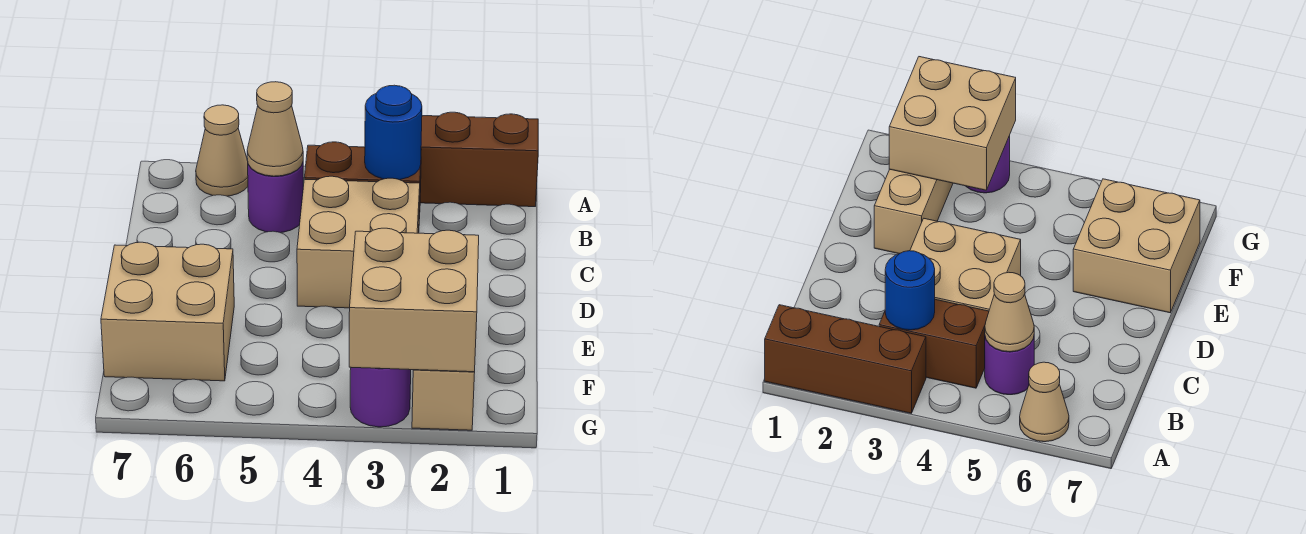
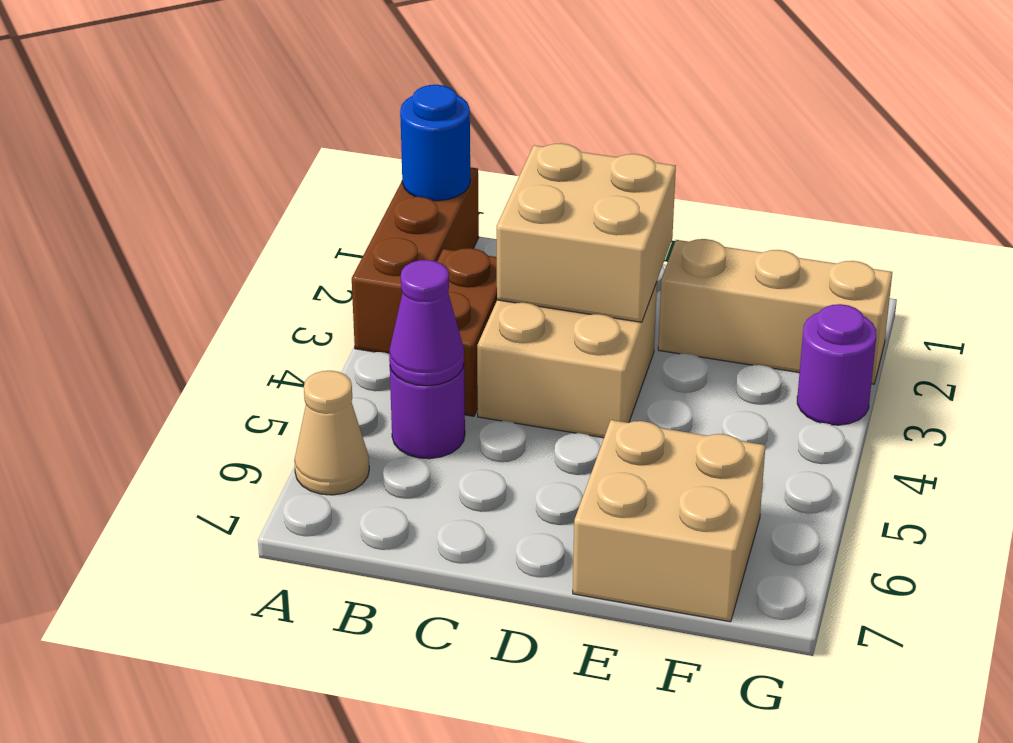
blue round brick B3 level 2 -> blue round brick A1 level 2
tan cone B5 level 2 -> purple cone B5 level 2
tan brick F2:G3 level 2 -> tan brick C2:D3 level 2

